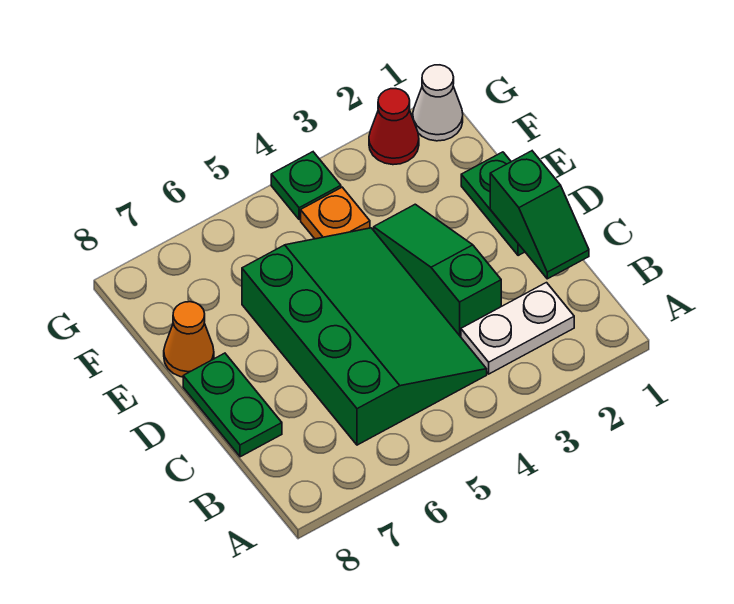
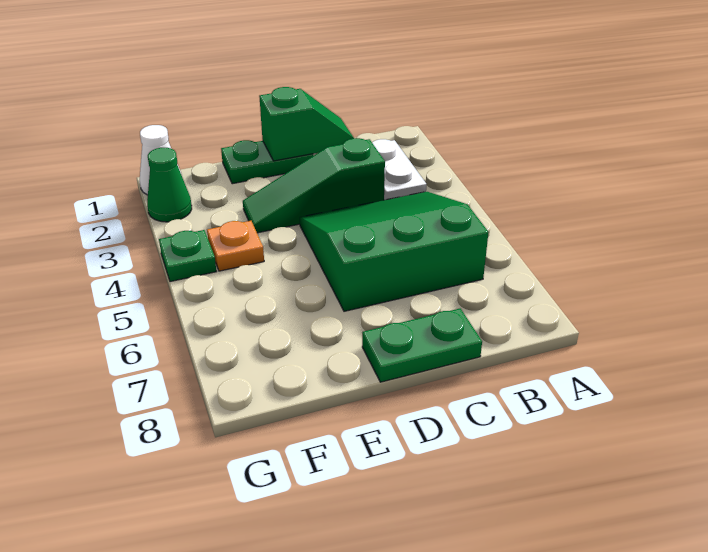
green slope B4:E6 level 1 top 6 -> green slope B4:D6 level 1 top 6
orange cone E8 level 1 -> none
red cone G2 level 1 -> green cone G2 level 1

